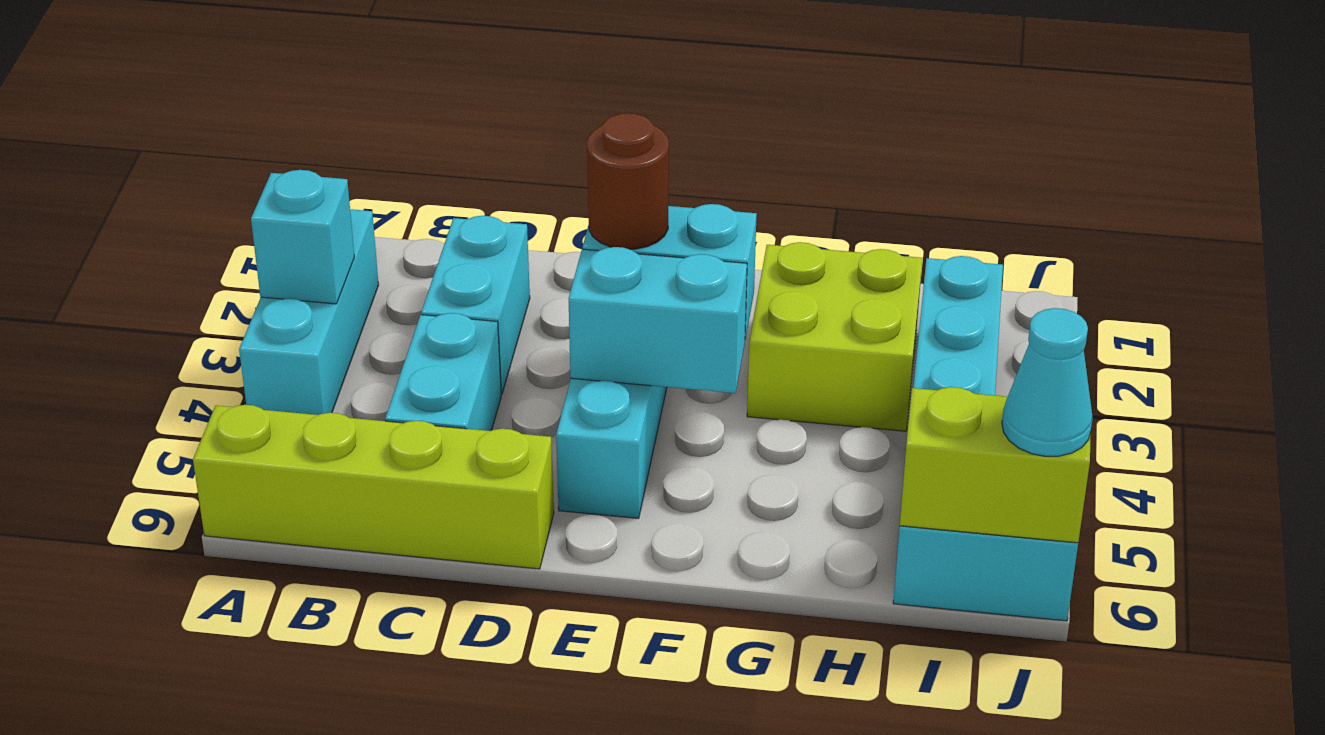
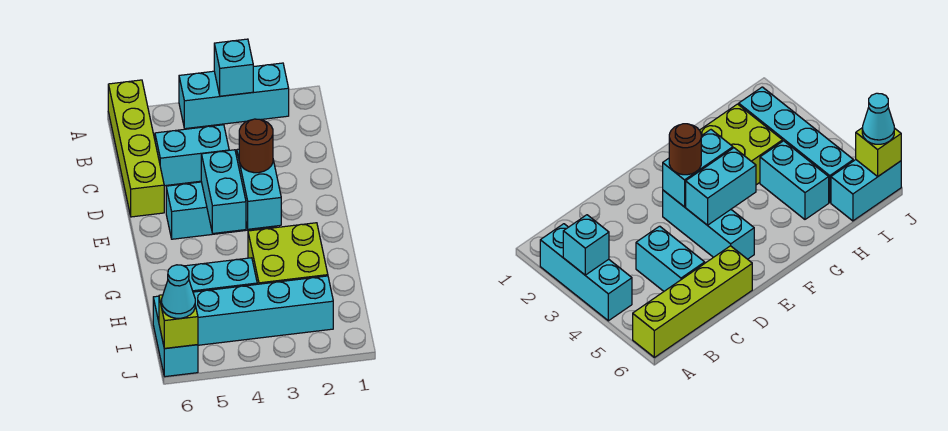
cyan brick C2:C3 level 1 -> cyan brick H4:H5 level 1
lime brick I6:J6 level 2 -> lime brick J6 level 2

